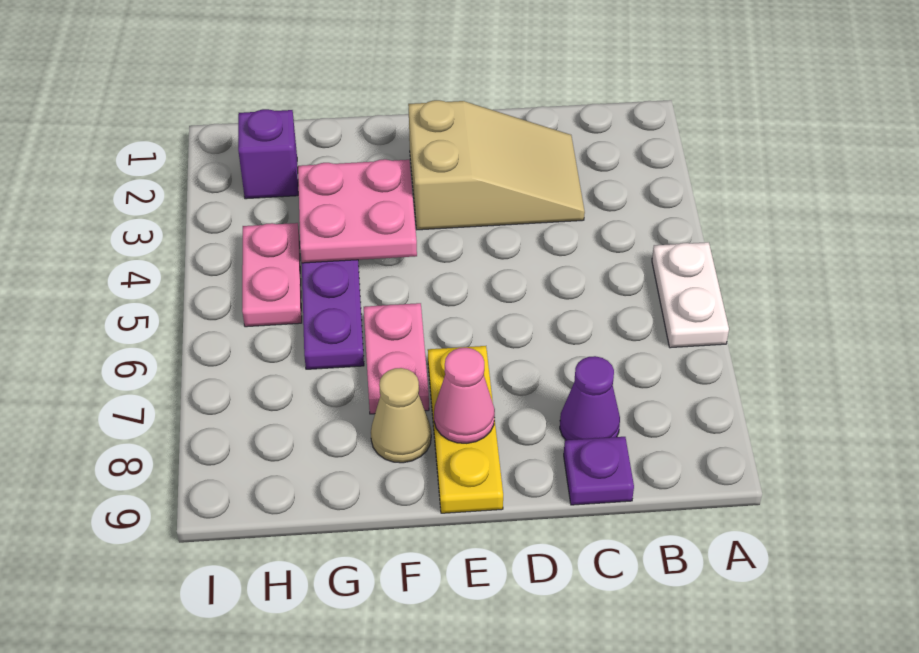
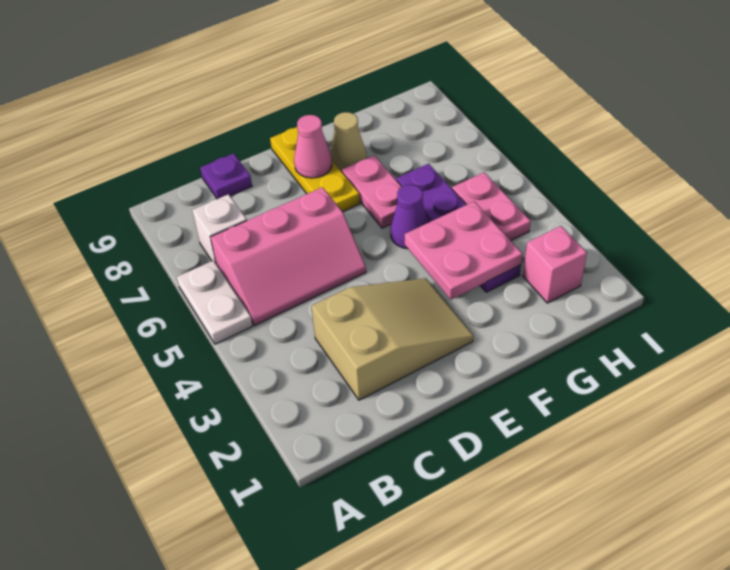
none -> pink slope B5:D6 level 1 top 6
none -> white brick B7 level 1
tan slope C2:E3 level 1 top E -> tan slope C2:E3 level 1 top C
purple cone C8 level 1 -> purple cone F5 level 1
purple brick H2 level 1 -> pink brick H2 level 1

